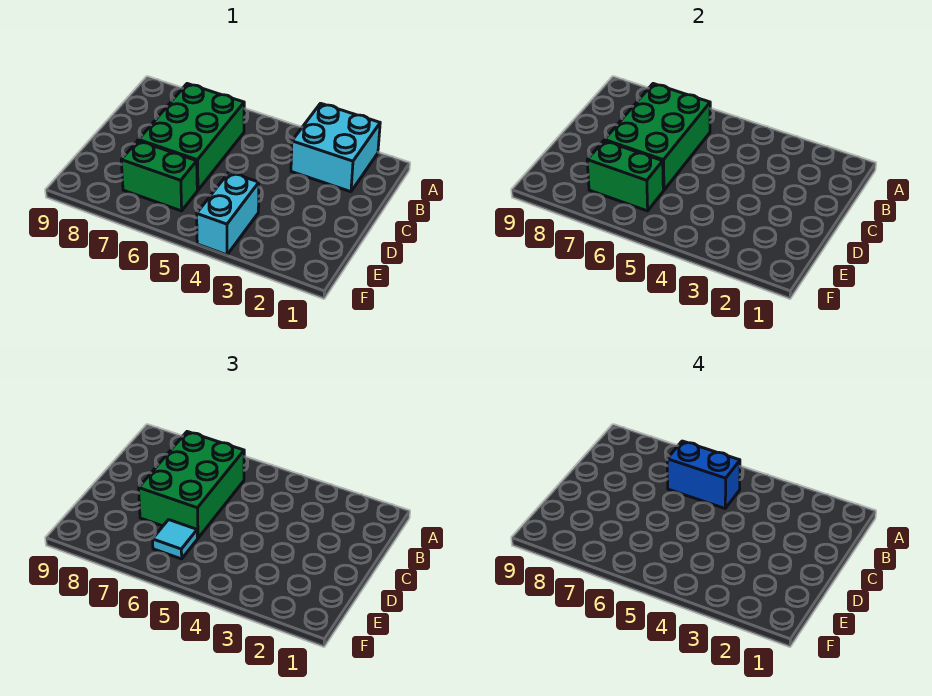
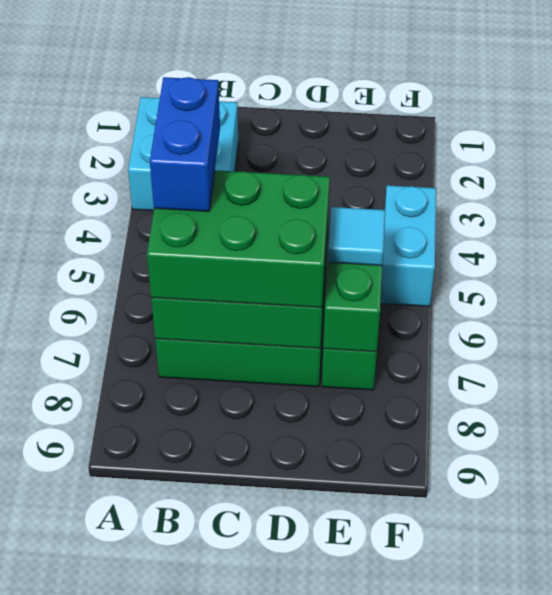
cyan brick E4:F4 level 1 -> cyan brick F4:F5 level 1

